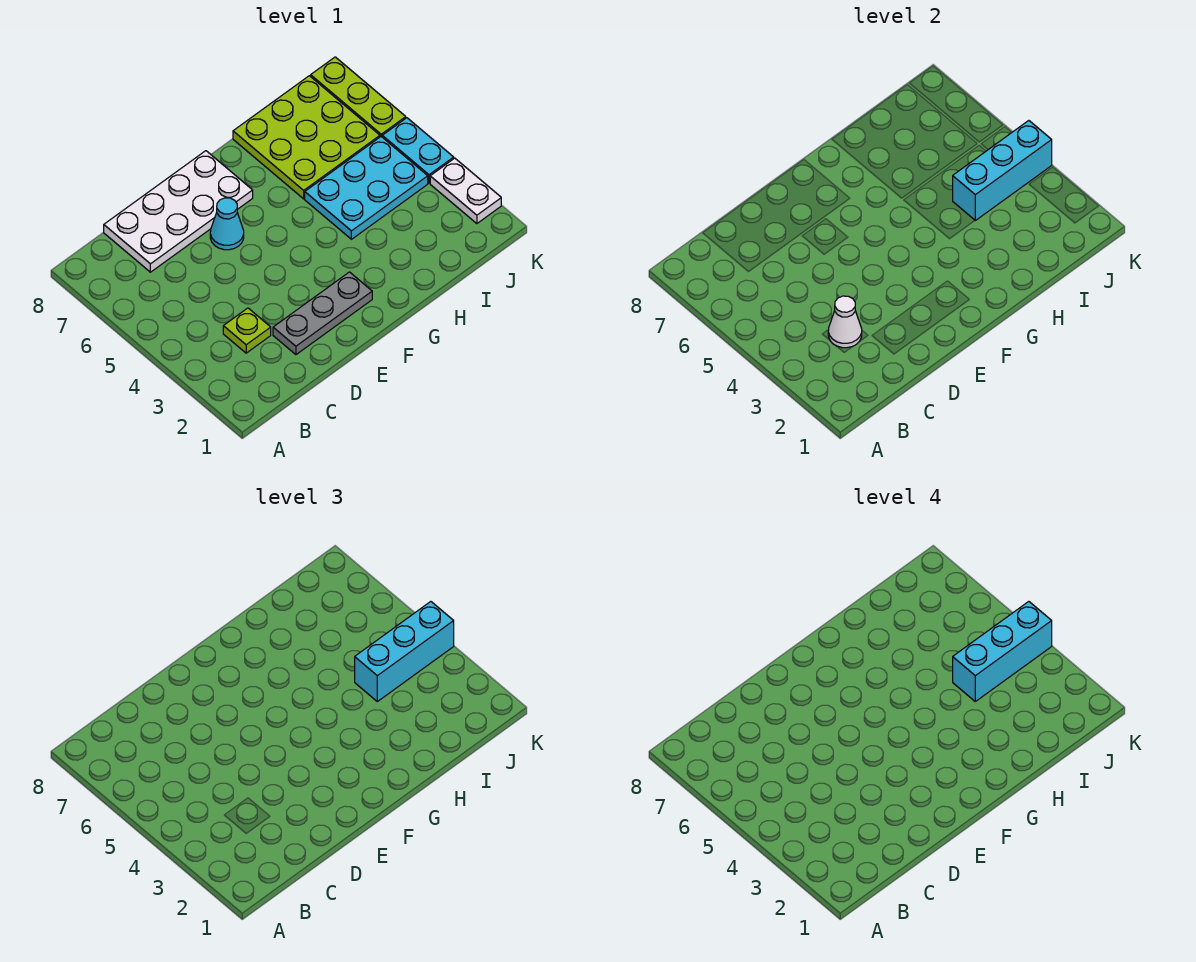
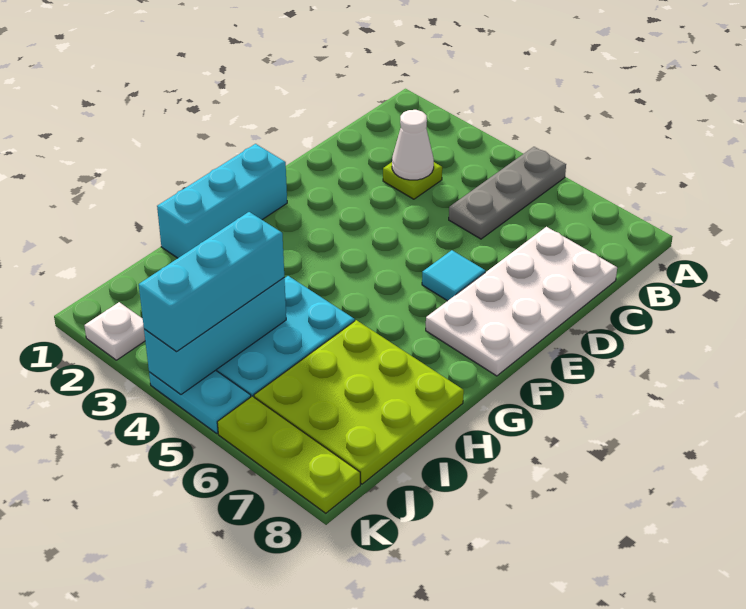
grey plate D2:F2 level 1 -> grey plate A5:C5 level 1
cyan cone E6 level 1 -> cyan tile E6 level 1
cyan brick I4:K4 level 4 -> cyan brick F1:H1 level 1
white plate K2:K3 level 1 -> white plate K2 level 1

